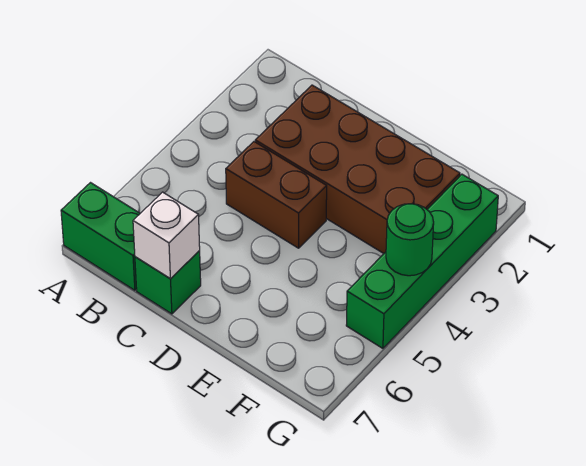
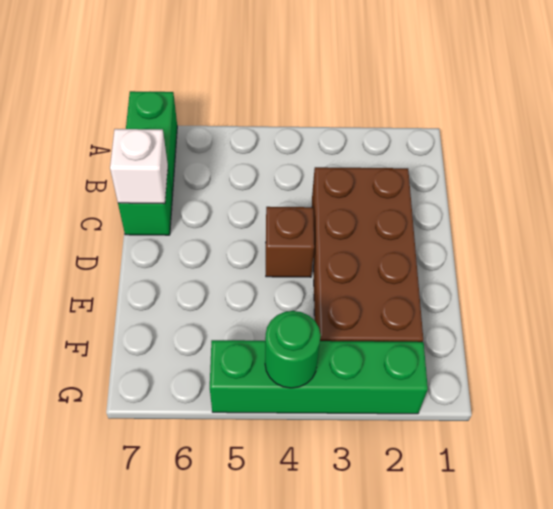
brown brick C4:D4 level 1 -> brown brick D4 level 1

